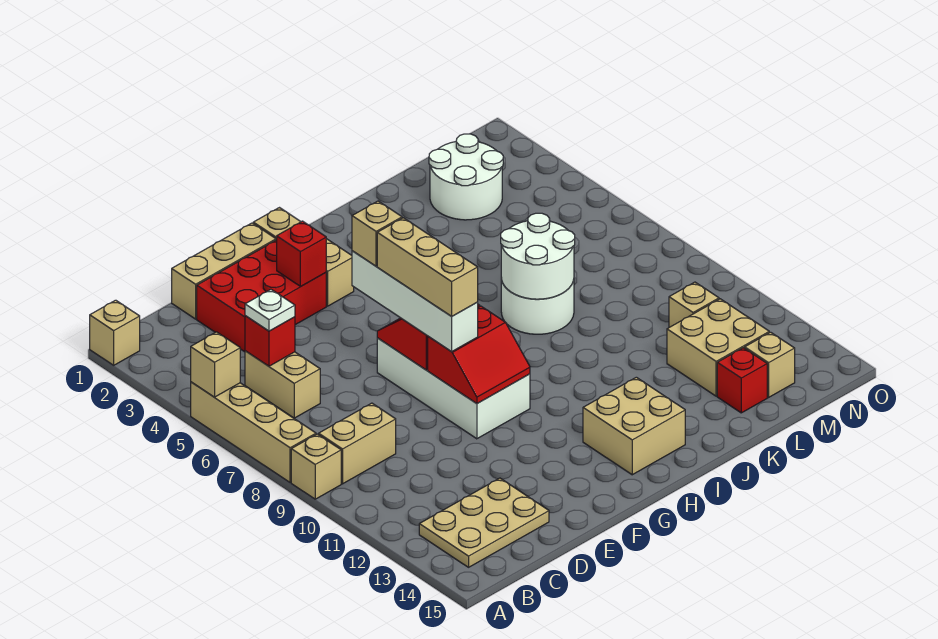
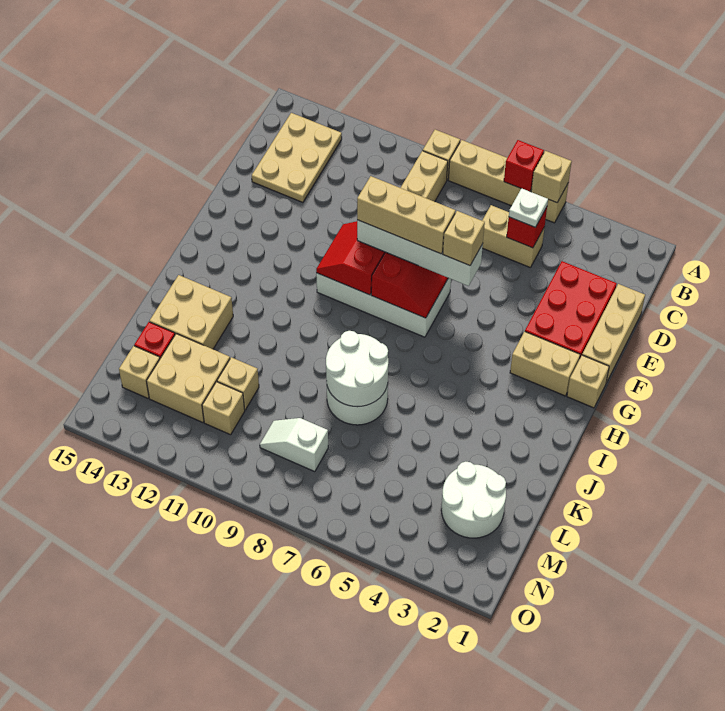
tan brick A1 level 1 -> tan brick L11 level 1
red brick F3 level 2 -> red brick A6 level 2
tan brick H13:I14 level 1 -> tan brick J13:K14 level 1
none -> white slope M8:M9 level 1 top 8

